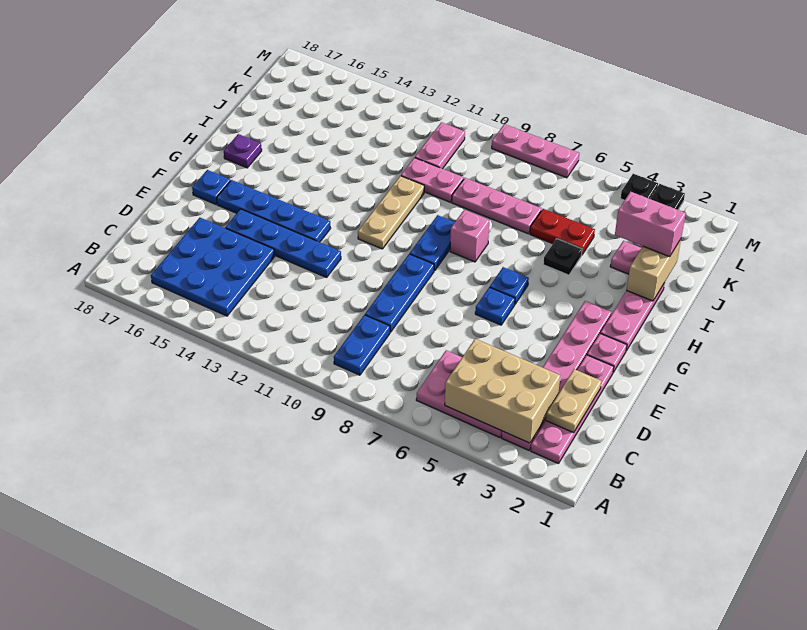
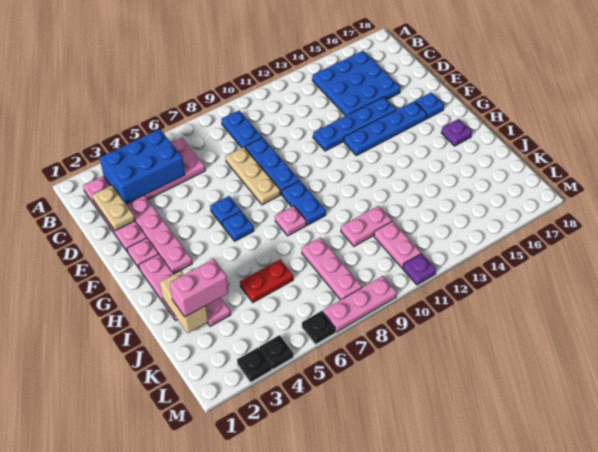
tan brick B3:C5 level 2 -> blue brick B3:C5 level 2
tan plate G11:I11 level 1 -> tan plate D8:F8 level 1
pink brick H8 level 1 -> pink plate H8 level 1
black plate I5 level 1 -> black plate M6 level 1
pink plate J7:J9 level 1 -> pink plate J8:L8 level 1
none -> purple plate M11 level 1

